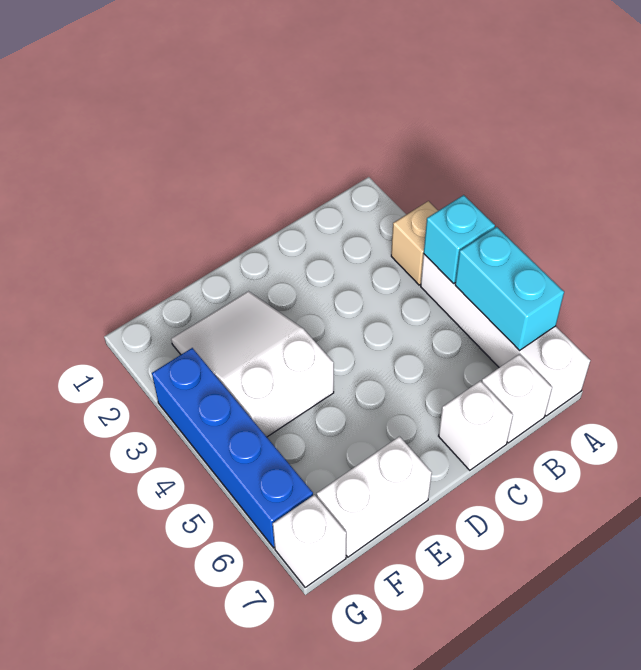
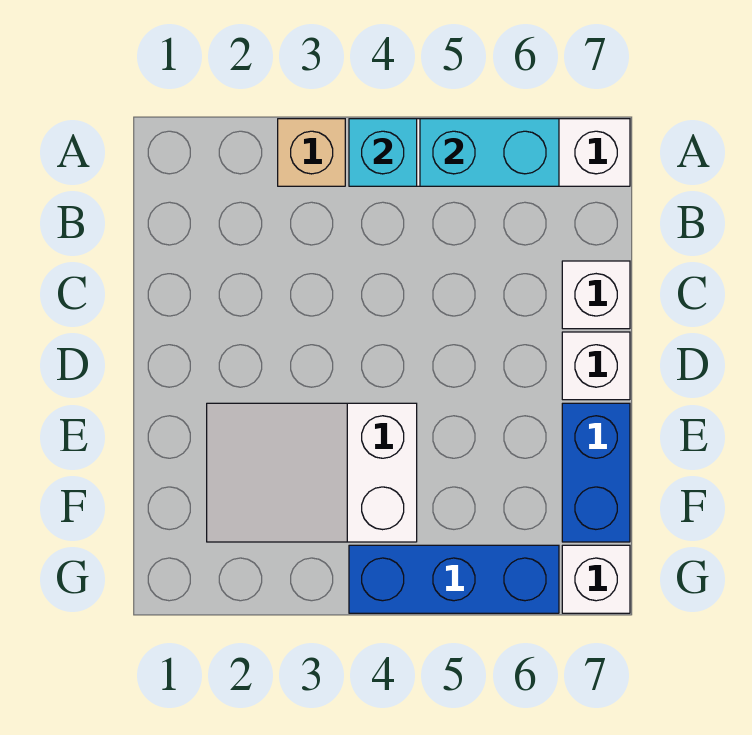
white brick B7 level 1 -> white brick D7 level 1
white brick E7:F7 level 1 -> blue brick E7:F7 level 1
blue brick G3:G6 level 1 -> blue brick G4:G6 level 1

